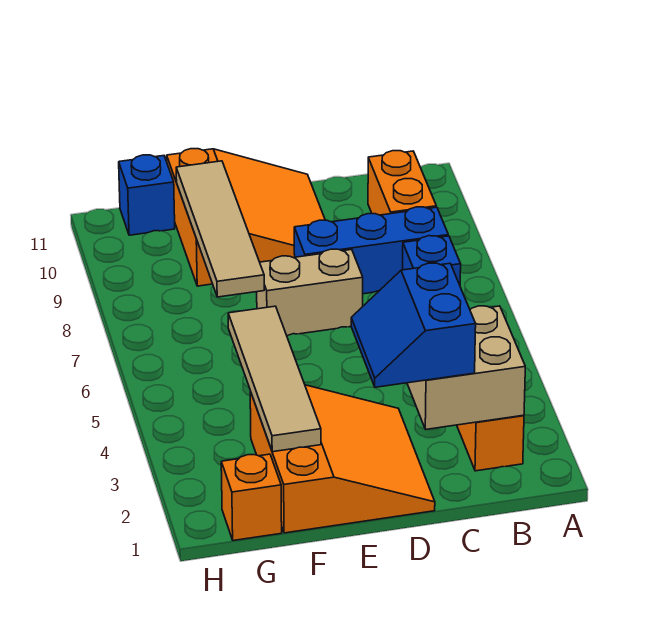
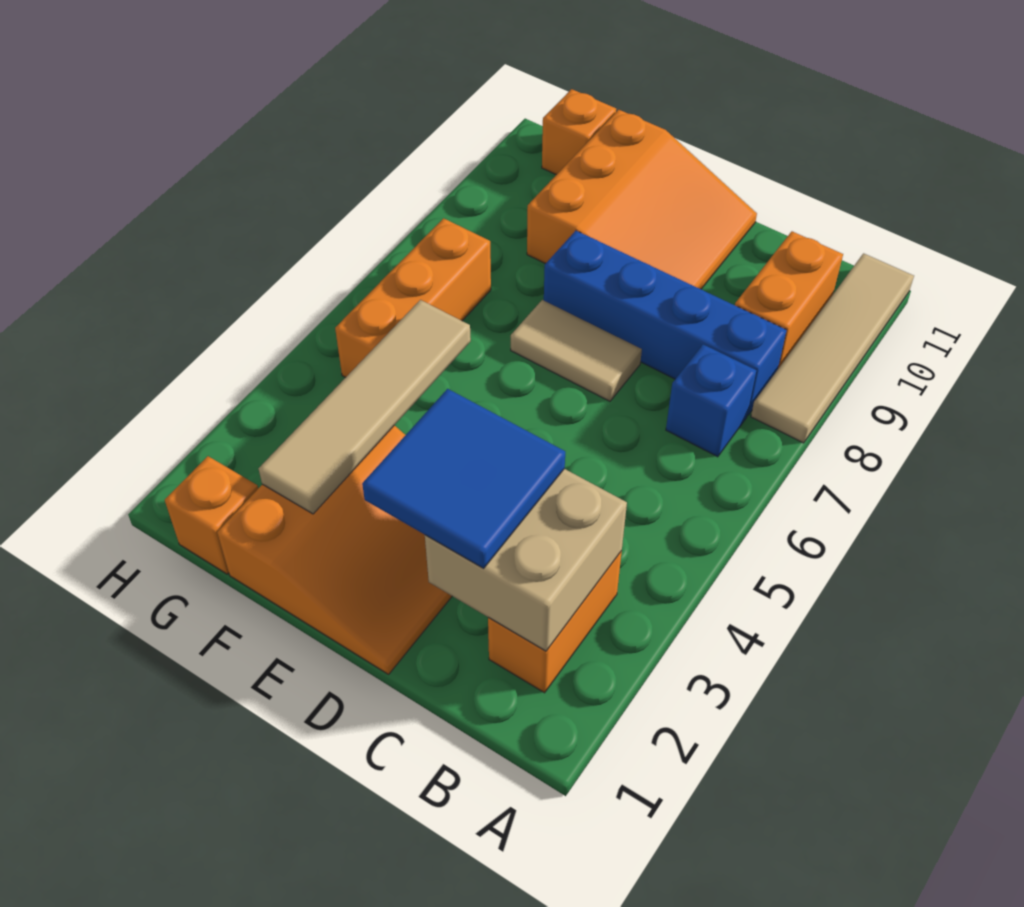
blue brick B8:D8 level 1 -> blue brick B8:E8 level 1
blue slope C2:D3 level 3 top C -> blue tile C2:D3 level 3
tan brick D7:E7 level 1 -> tan tile D7:E7 level 1
tan tile F7:F10 level 2 -> tan tile A8:A11 level 1
none -> orange brick G5:G7 level 1
blue brick G11 level 1 -> orange brick G11 level 1

